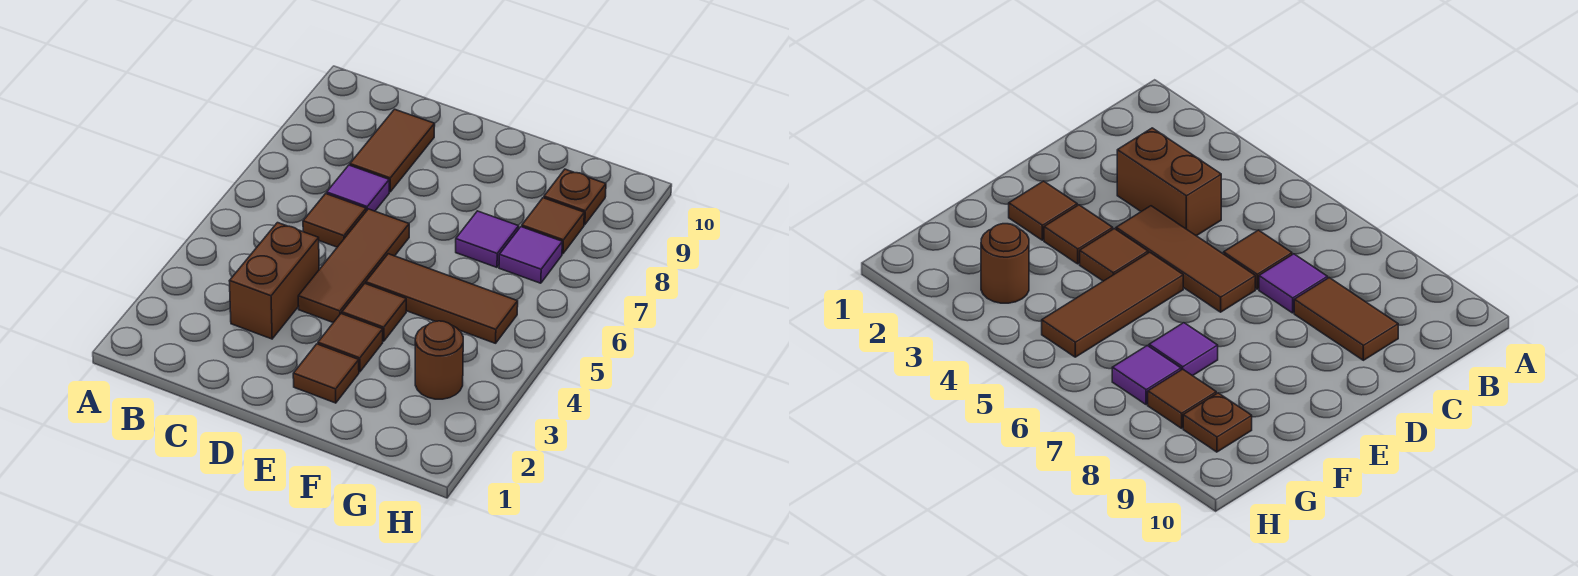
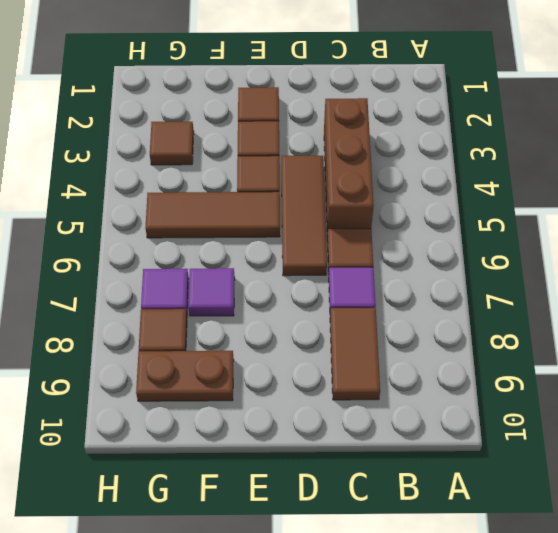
brown brick C3:C4 level 1 -> brown brick C3:C5 level 1
brown round brick G3 level 1 -> brown tile G3 level 1
brown plate G9 level 1 -> brown plate F9:G9 level 1

